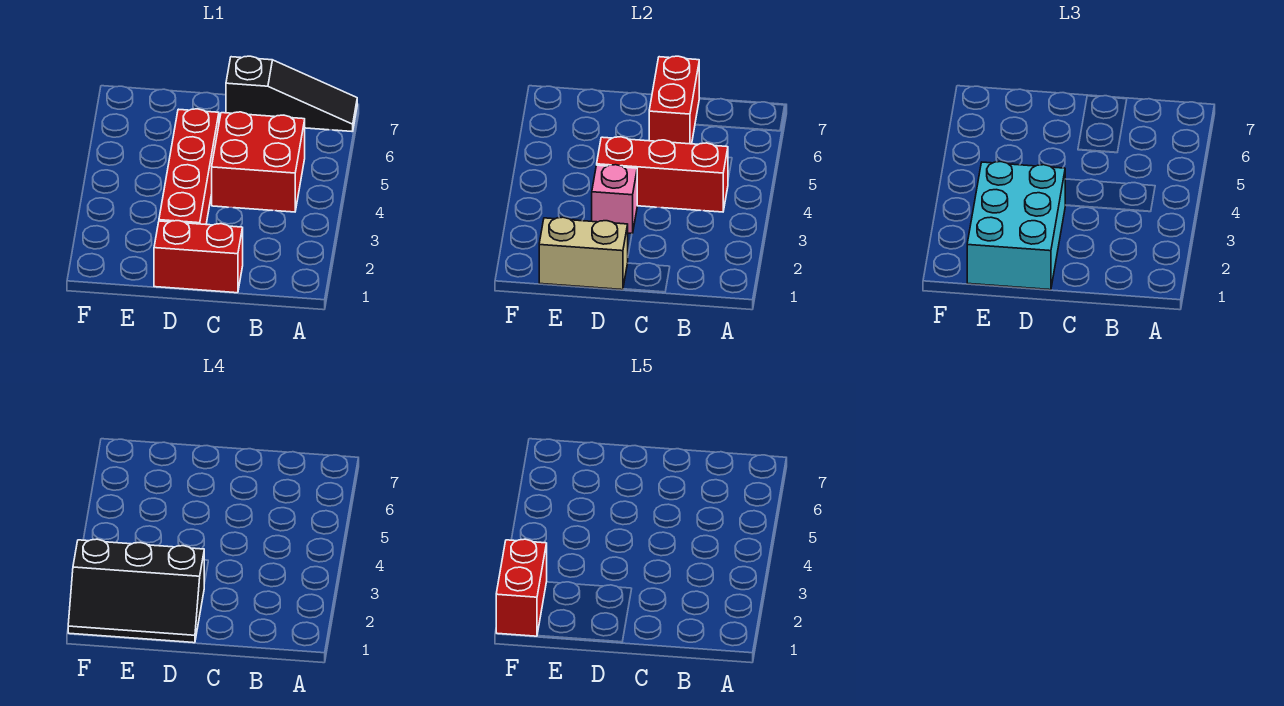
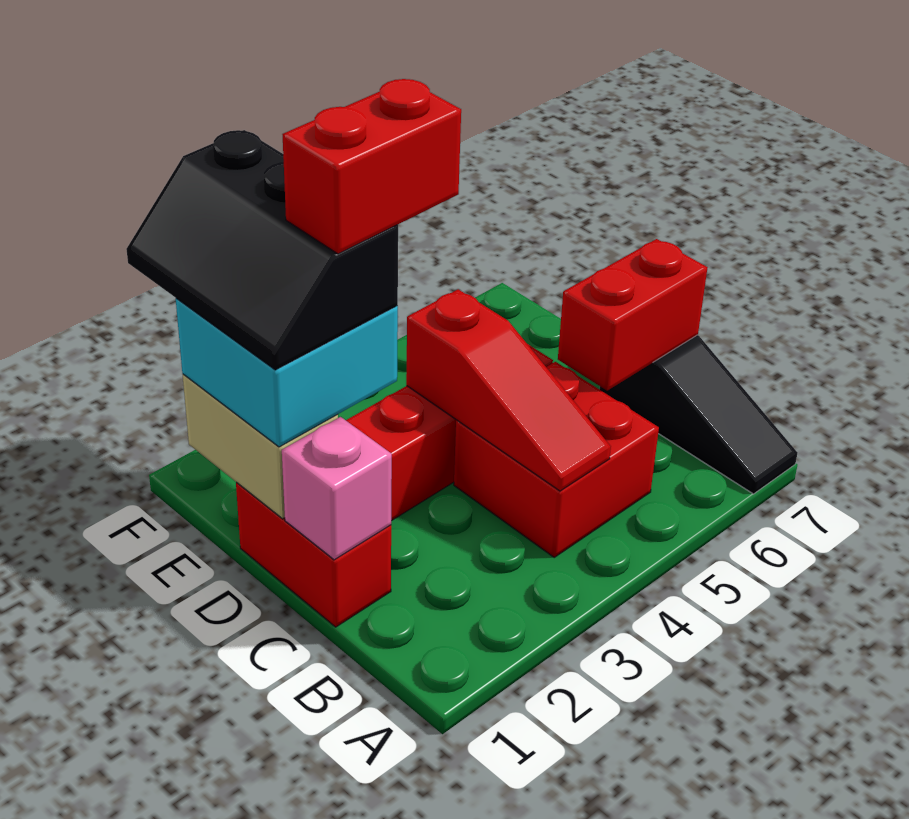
red brick B4:D4 level 2 -> red slope B4:D4 level 2 top D
cyan brick D1:E3 level 3 -> cyan brick D1:E2 level 3
pink brick D3 level 2 -> pink brick C1 level 2
red brick F1:F2 level 5 -> red brick D2:D3 level 5

